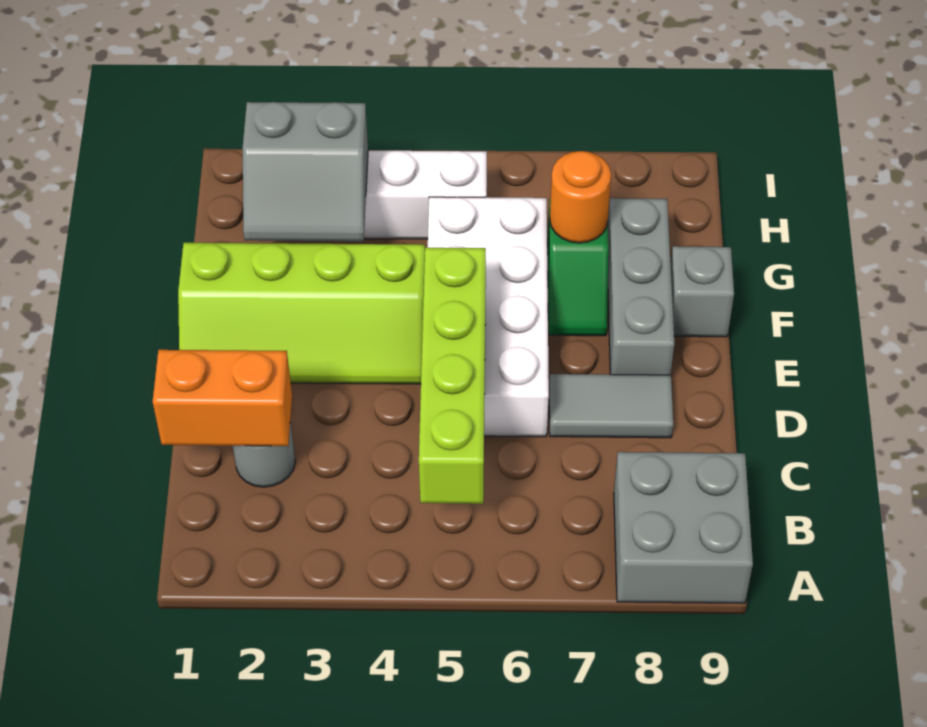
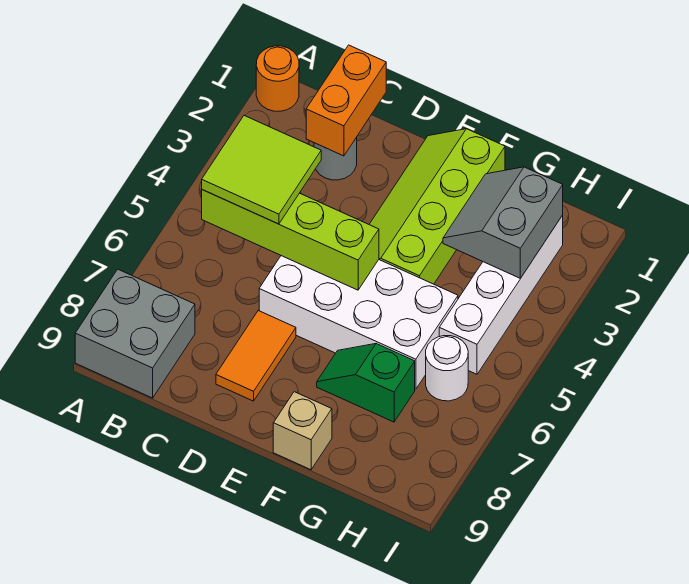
none -> lime tile B4:C5 level 3
grey tile D7:D8 level 1 -> orange tile D7:D8 level 1
grey brick E8:G8 level 1 -> none
grey brick F9 level 1 -> tan brick F9 level 1
orange round brick G7 level 2 -> orange round brick A1 level 1
none -> white round brick H6 level 1

